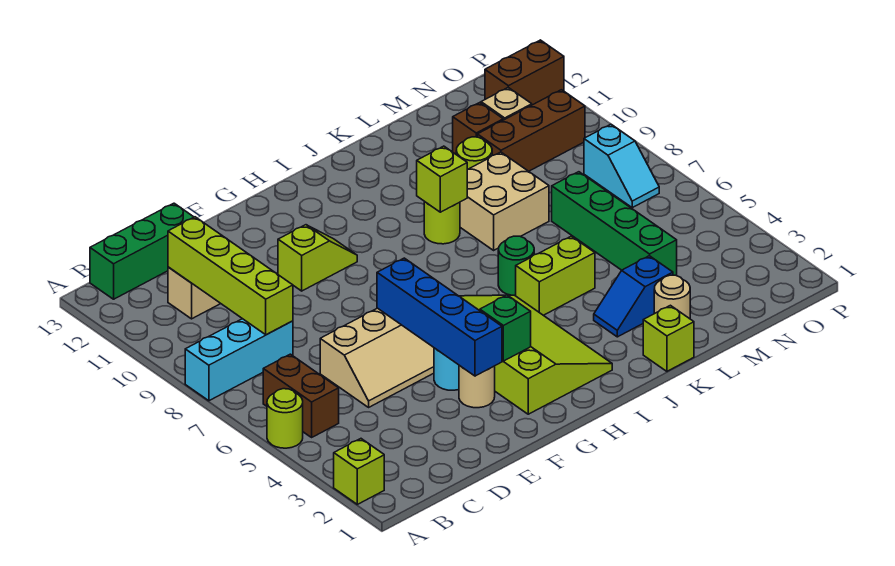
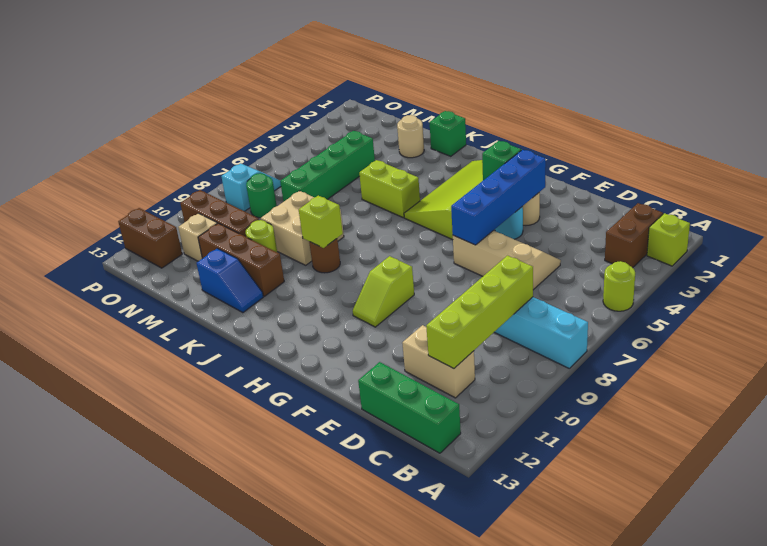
brown brick B5:B6 level 1 -> brown brick B2:B3 level 1
lime slope F10:G10 level 1 top F -> lime slope G9:G10 level 1 top 9
green round brick J6 level 1 -> green round brick N8 level 1
lime round brick J9 level 1 -> brown round brick J9 level 1
lime brick K1 level 1 -> green brick K1 level 1
blue slope K3:L3 level 1 top L -> blue slope K12:L12 level 1 top L
brown brick M11 level 1 -> brown brick K11:M11 level 1

